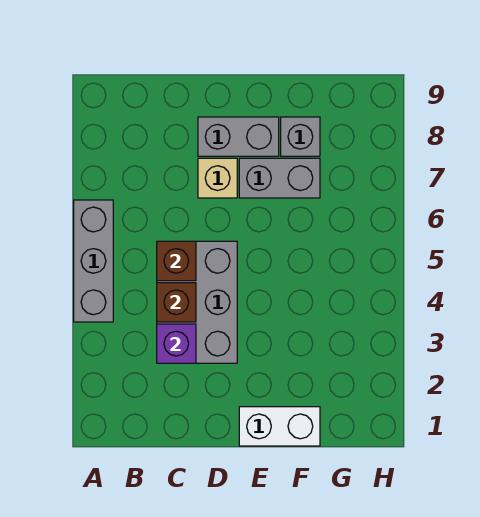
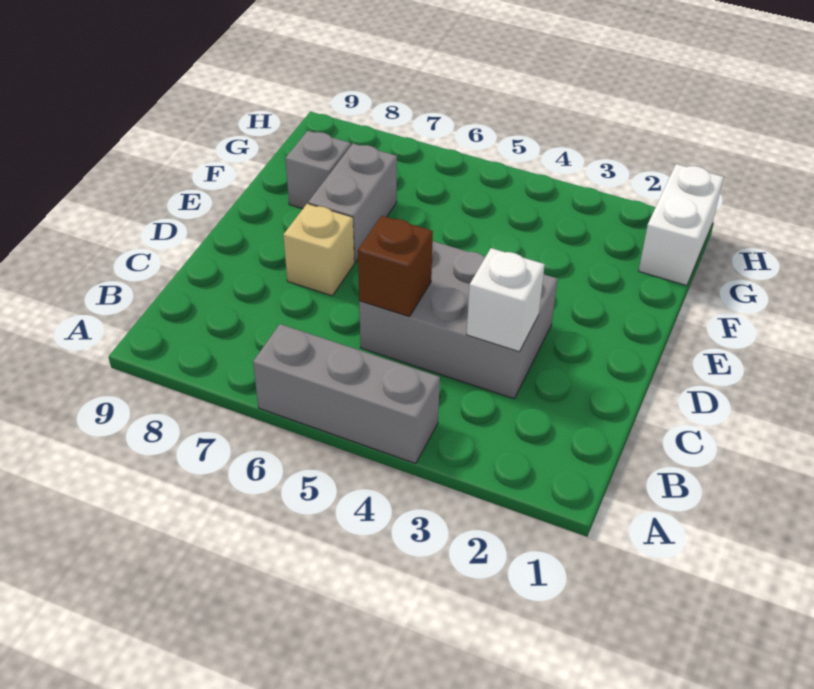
purple brick C3 level 2 -> white brick C3 level 2
brown brick C4 level 2 -> none
grey brick D8:E8 level 1 -> none
white brick E1:F1 level 1 -> white brick G1:H1 level 1

